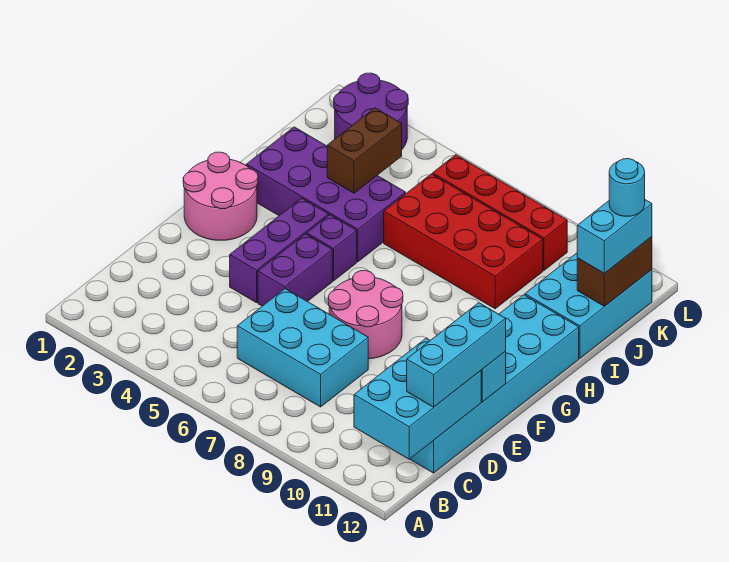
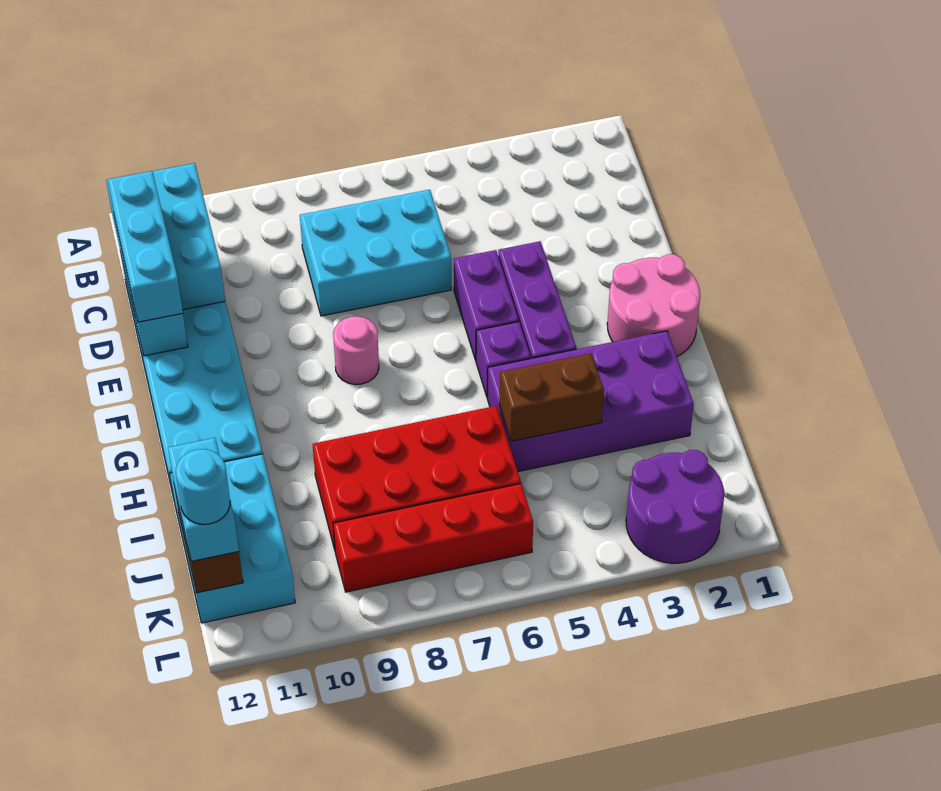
pink round brick E7:F8 level 1 -> pink round brick F8 level 1
brown brick I4:J4 level 2 -> brown brick I4:I5 level 2

